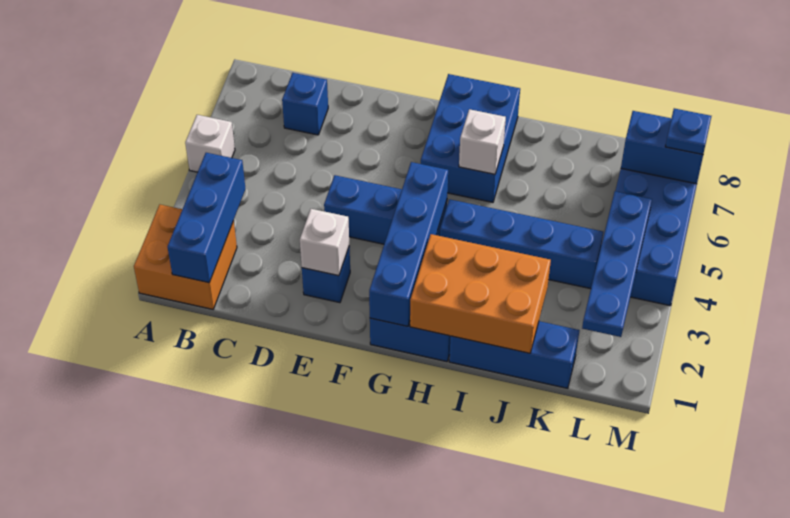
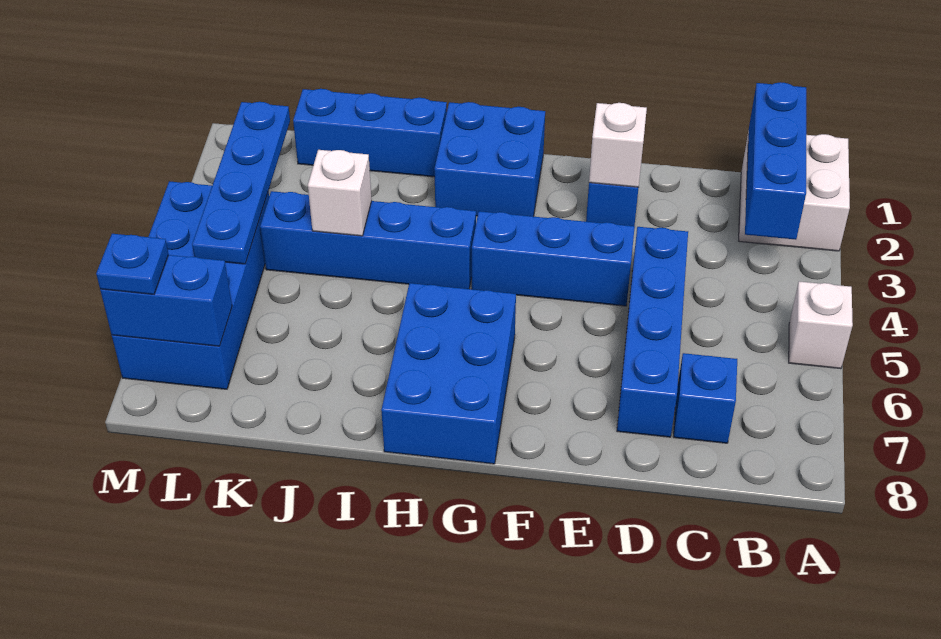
orange brick A1:B2 level 1 -> white brick A1:B2 level 1
blue brick G1:G4 level 2 -> blue brick D4:D7 level 1
orange brick H1:J2 level 2 -> none
white brick H6 level 2 -> white brick J4 level 2

